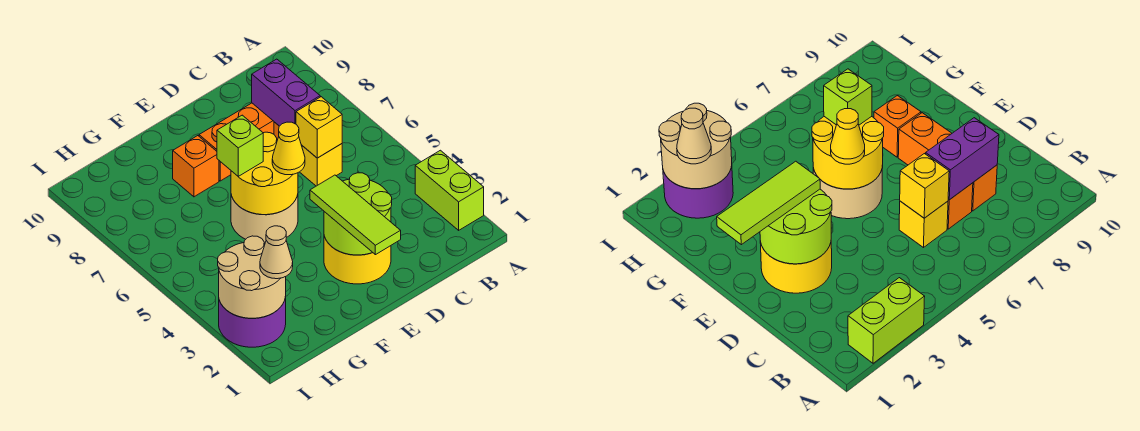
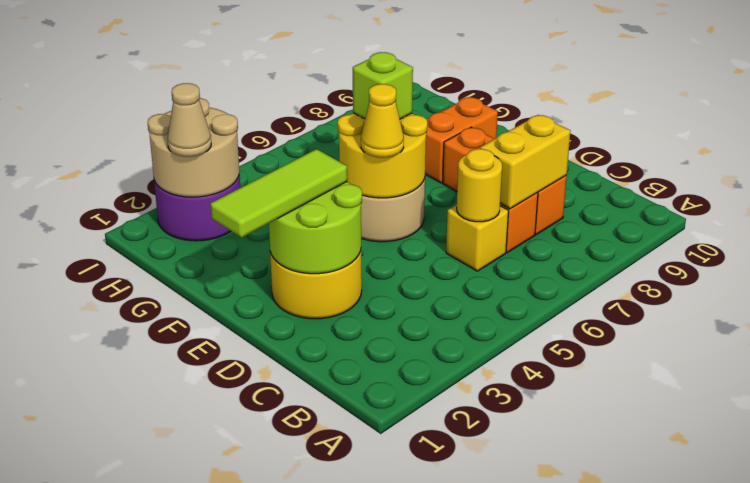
lime brick A2:A3 level 1 -> none
yellow brick C6 level 2 -> yellow round brick C6 level 2
purple brick C7:C8 level 2 -> yellow brick C7:C8 level 2
orange brick F8 level 1 -> orange brick F8:F9 level 1

